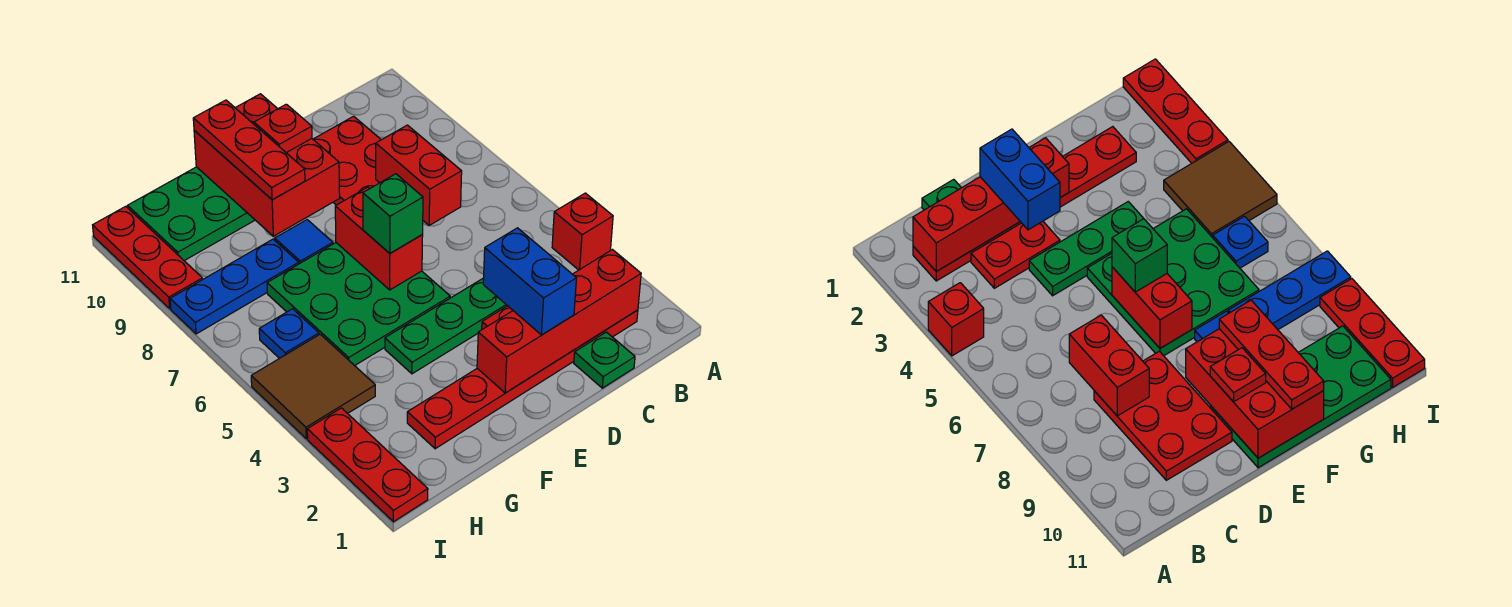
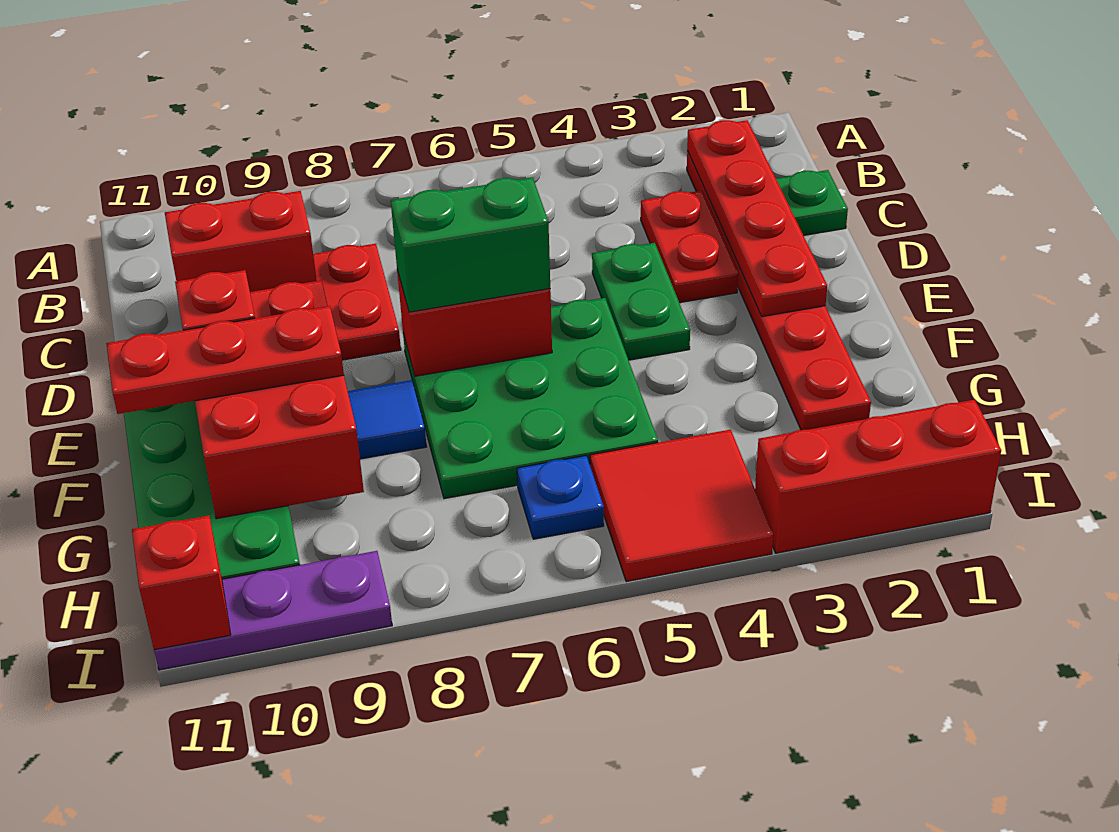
red brick A4 level 1 -> red brick I11 level 2
red brick B2:E2 level 2 -> red plate B2:E2 level 2
red brick C7:C8 level 2 -> red brick C9:C10 level 2
blue brick D2:D3 level 3 -> none
green plate D4:F4 level 1 -> green plate D4:E4 level 1
green brick E6 level 3 -> green brick E6:E7 level 3
red brick E9:F11 level 2 -> red brick E9:G10 level 2
blue plate G8:I8 level 1 -> none
brown tile H4:I5 level 1 -> red tile H4:I5 level 1
red plate I1:I3 level 1 -> red brick I1:I3 level 1
red plate I9:I11 level 1 -> purple plate I9:I11 level 1

